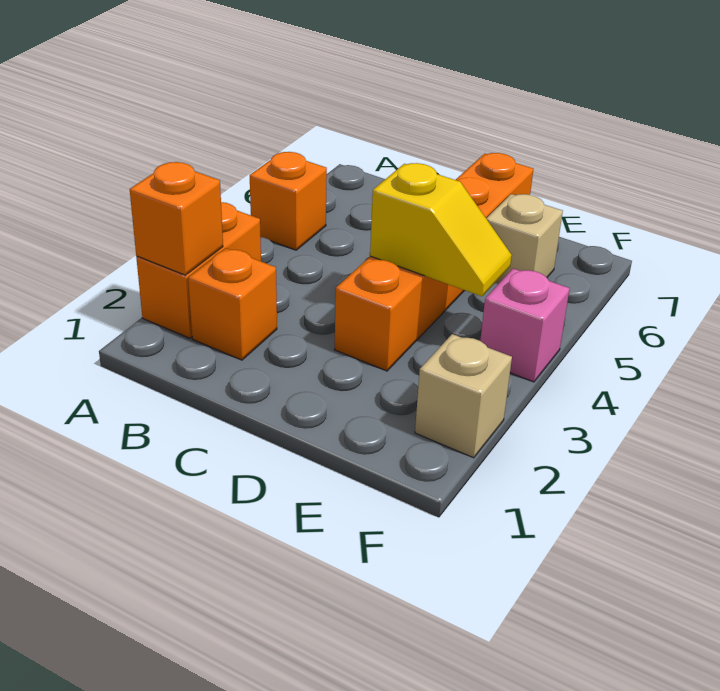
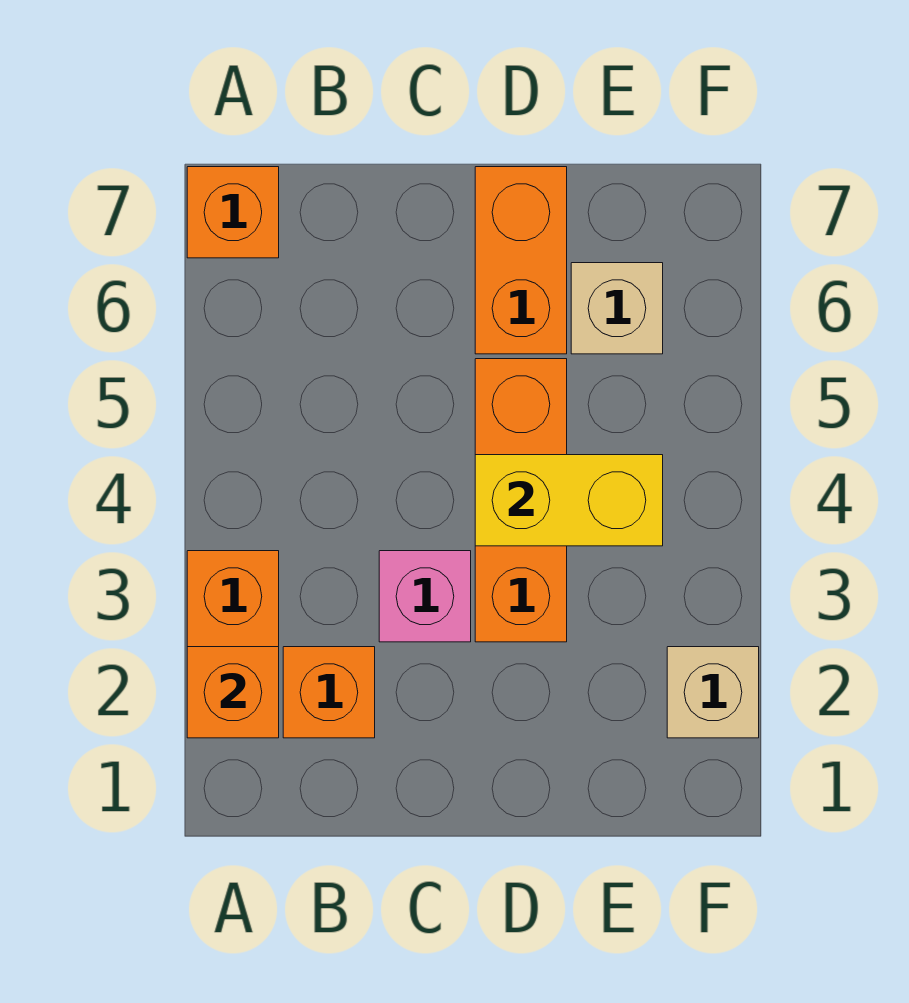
orange brick A5 level 1 -> orange brick A7 level 1
yellow slope D4:E4 level 2 top D -> yellow brick D4:E4 level 2
pink brick F4 level 1 -> pink brick C3 level 1

